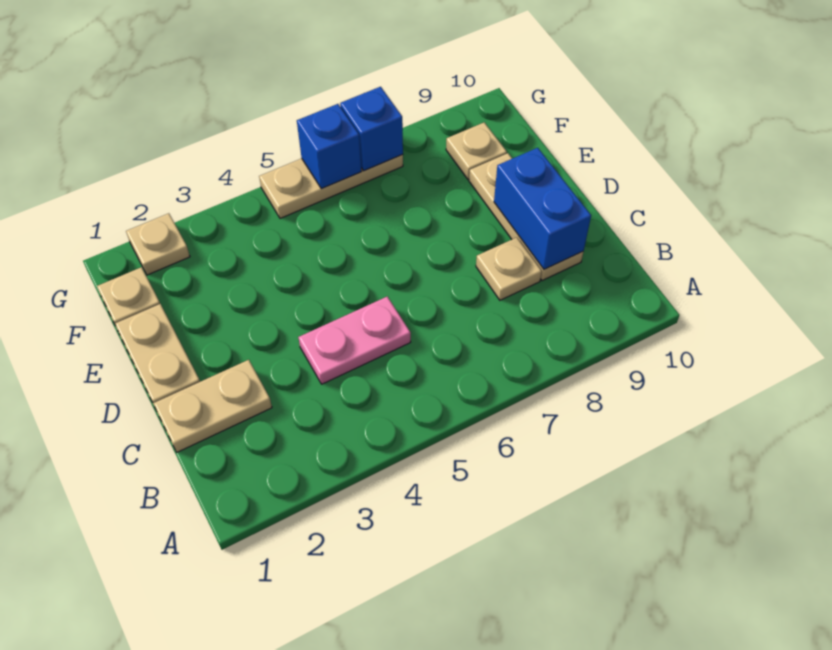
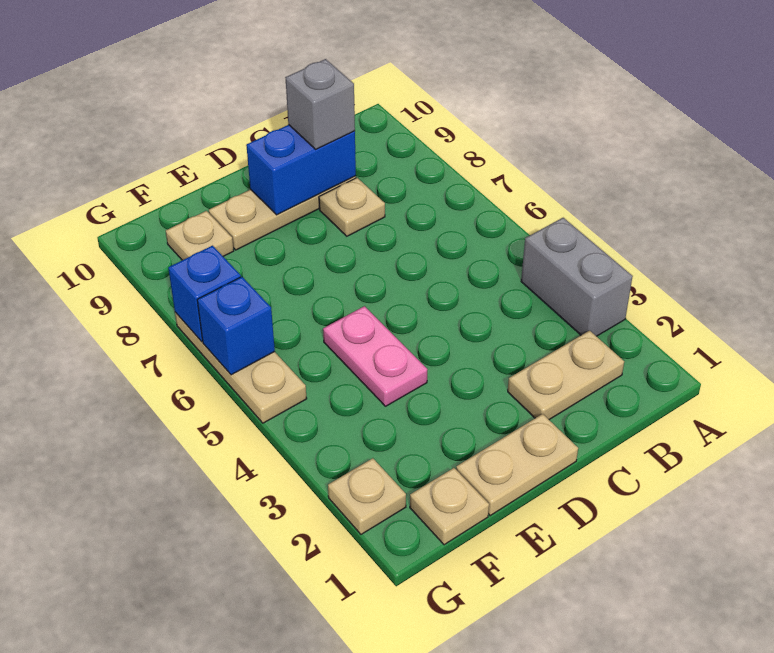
none -> grey brick A3:A4 level 1
tan plate C1:C2 level 1 -> tan plate B2:C2 level 1
pink plate C4:C5 level 1 -> pink plate E4:E5 level 1
none -> grey brick C9 level 3

